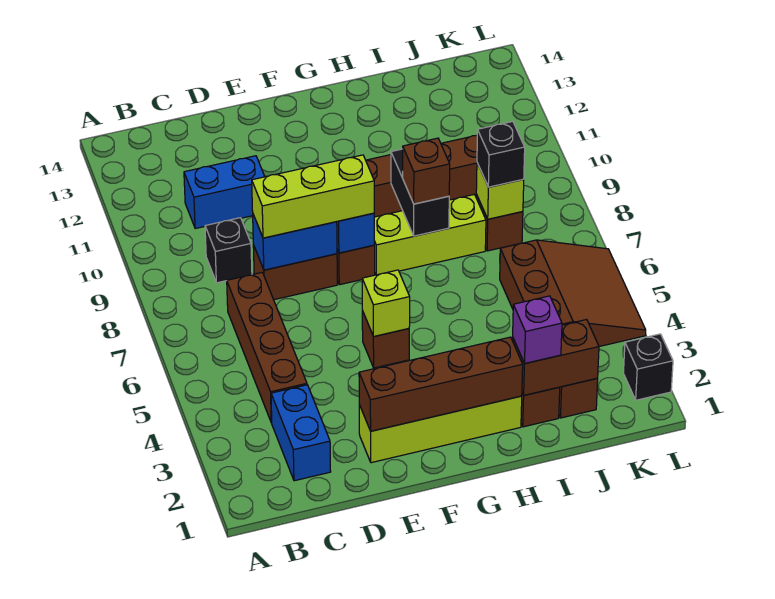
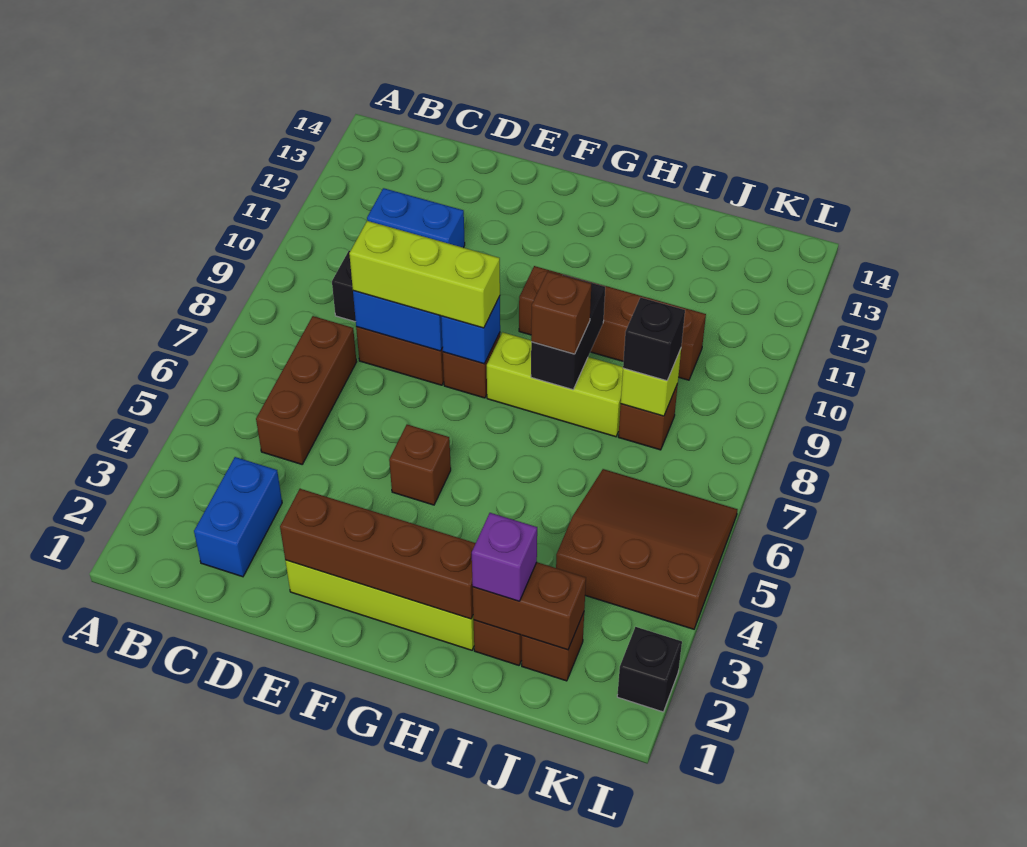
brown brick C4:C7 level 1 -> brown brick C5:C7 level 1
lime brick F5 level 2 -> none
brown slope J4:L6 level 1 top J -> brown slope J4:L6 level 1 top 4

